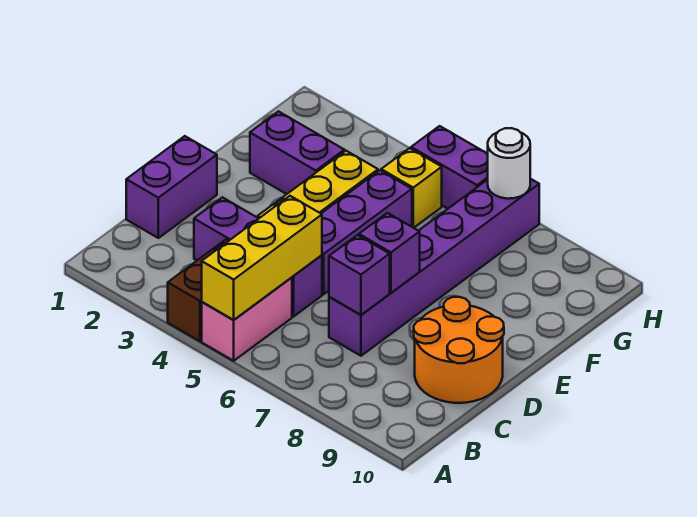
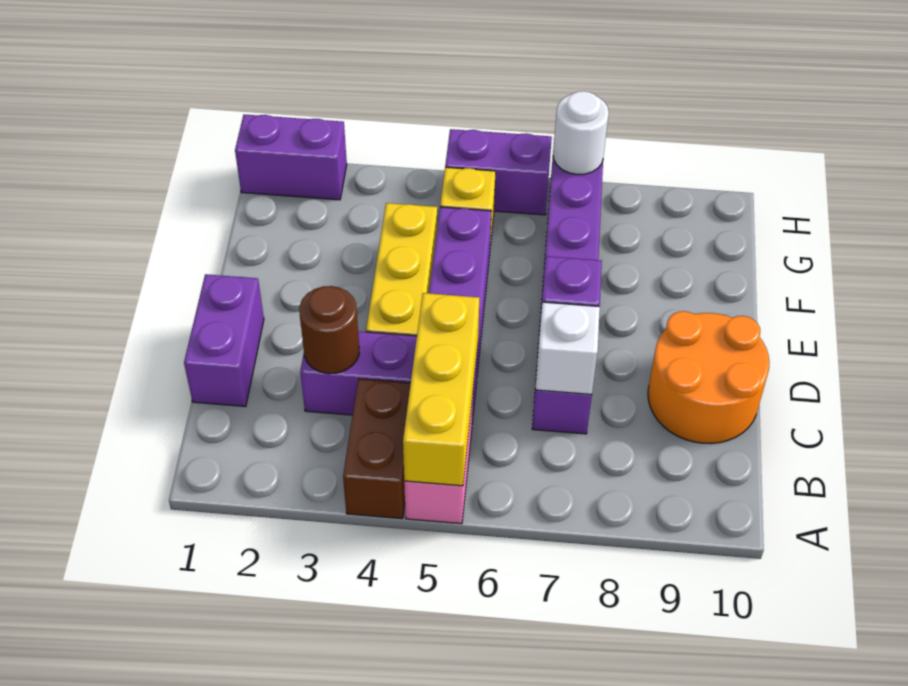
none -> brown round brick C3 level 2
purple brick C7 level 2 -> white brick C7 level 2
purple brick F2:F3 level 1 -> purple brick H1:H2 level 1

